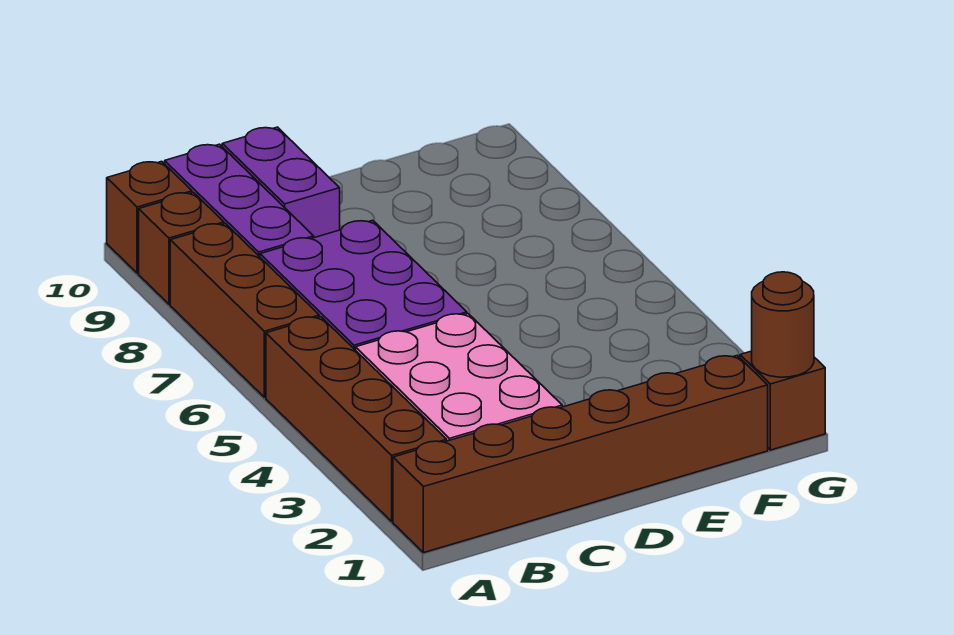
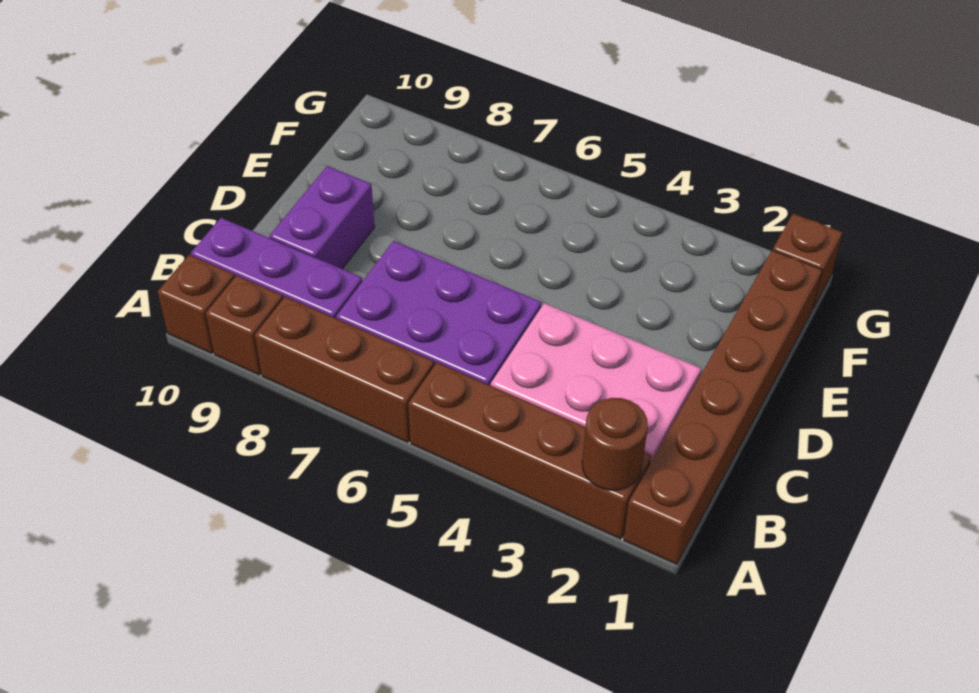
purple brick C9:C10 level 1 -> purple brick C9:D9 level 1
brown round brick G1 level 2 -> brown round brick A2 level 2

